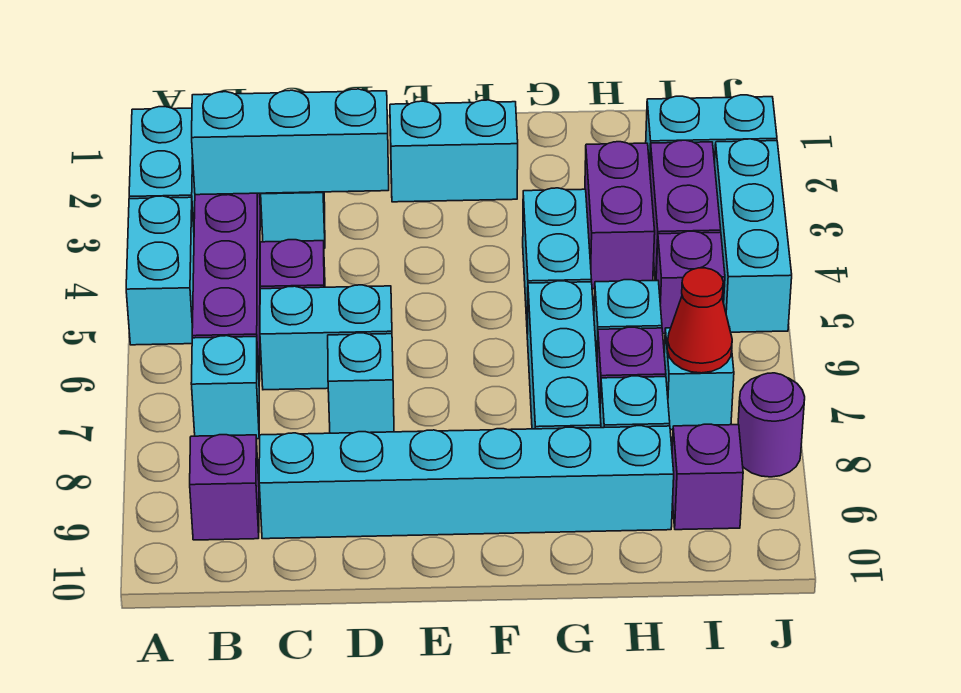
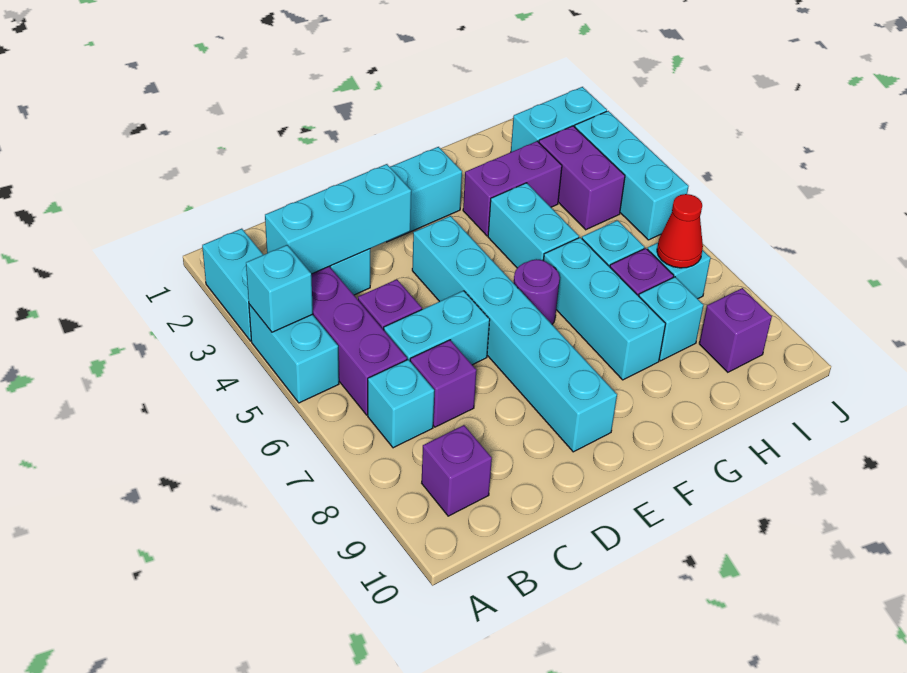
cyan brick C9:H9 level 1 -> cyan brick E4:E9 level 1
cyan brick D7 level 1 -> cyan brick A4 level 2
purple brick H3:H4 level 1 -> purple brick G3:H3 level 1
purple brick I5 level 1 -> purple brick C7 level 1
purple round brick J8 level 1 -> purple round brick F6 level 1

